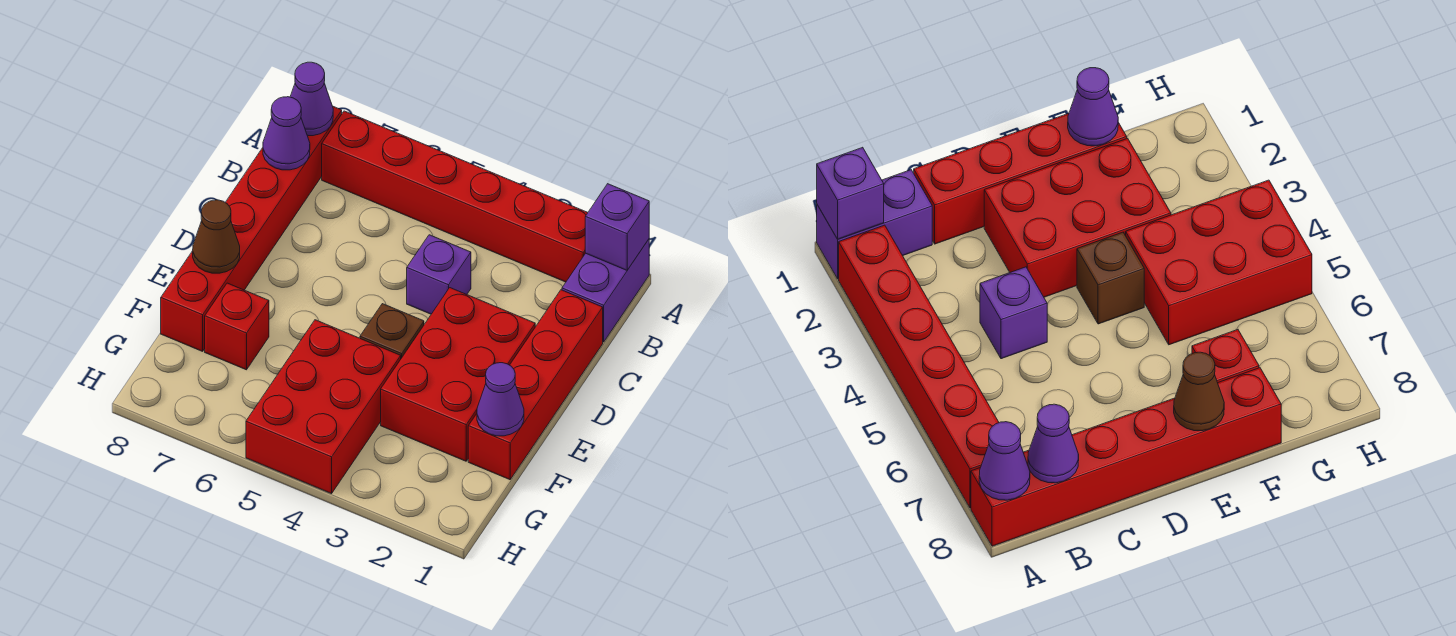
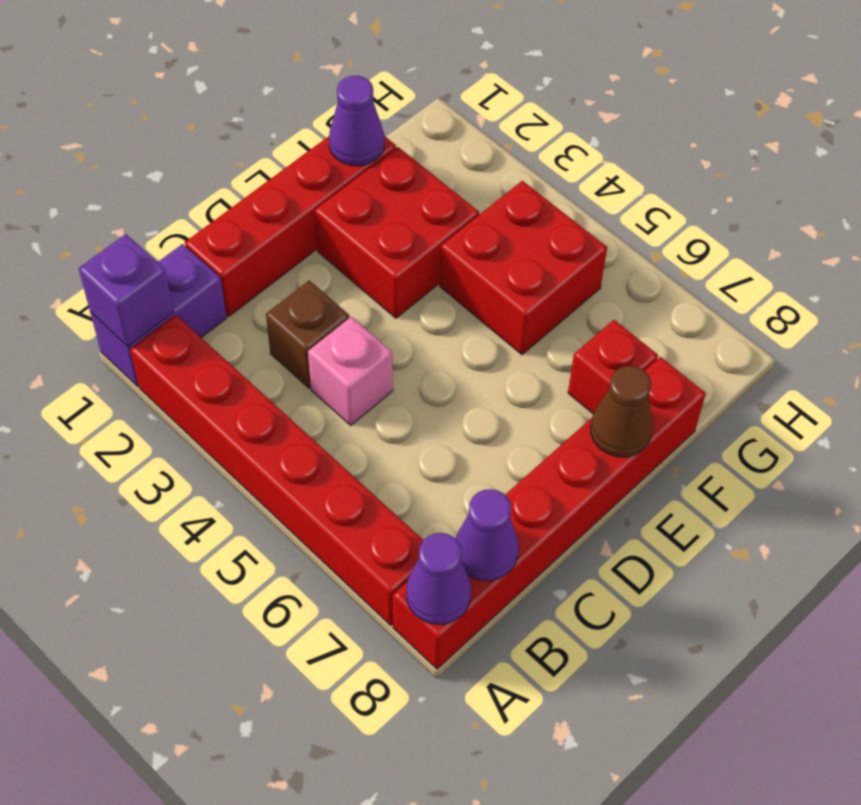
purple brick C4 level 1 -> pink brick C4 level 1
red brick D2:F3 level 1 -> red brick E2:F3 level 1
brown brick E4 level 1 -> brown brick C3 level 1
red brick F4:H5 level 1 -> red brick F4:G5 level 1

